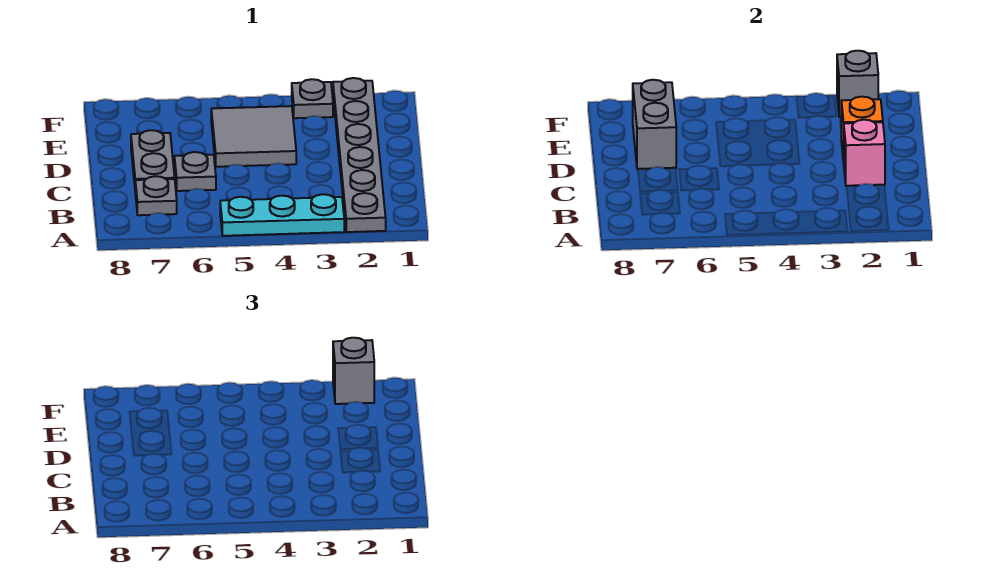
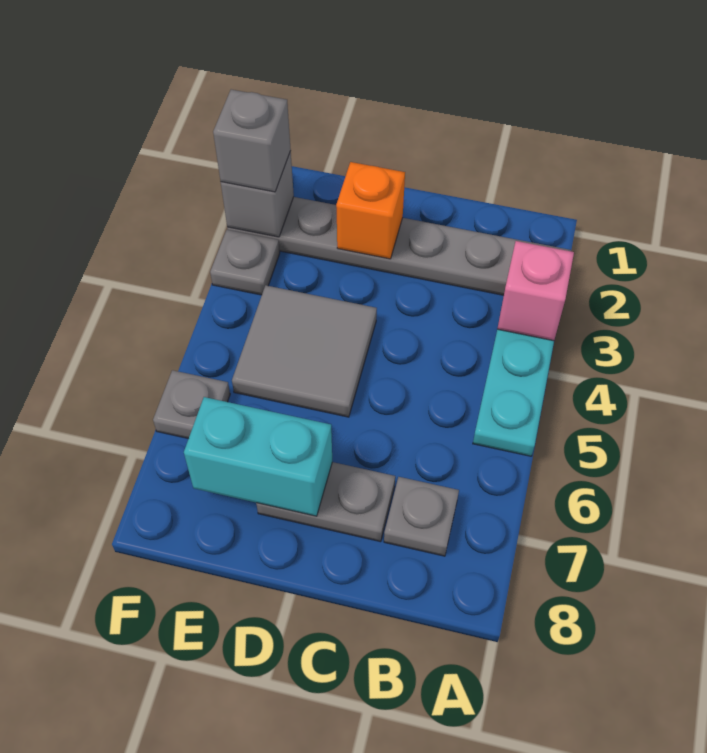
pink brick C2 level 2 -> pink brick A3 level 2
grey plate C6 level 1 -> grey plate F6 level 1
grey brick D7:E7 level 2 -> cyan brick D7:E7 level 2

